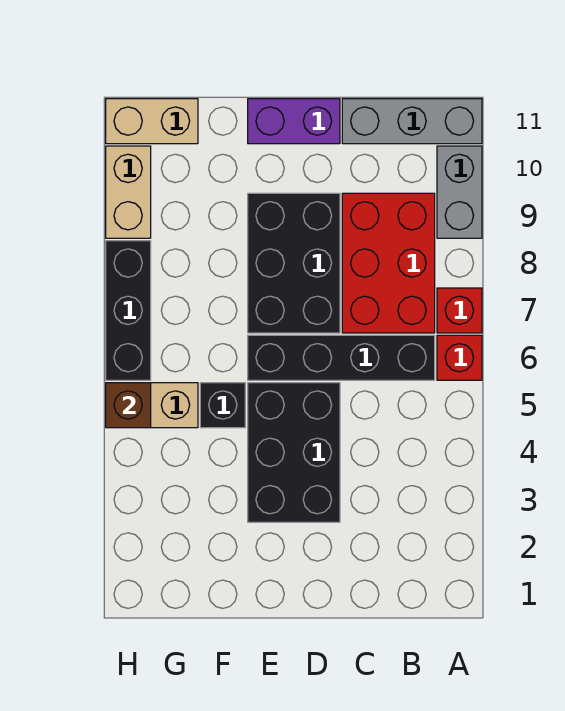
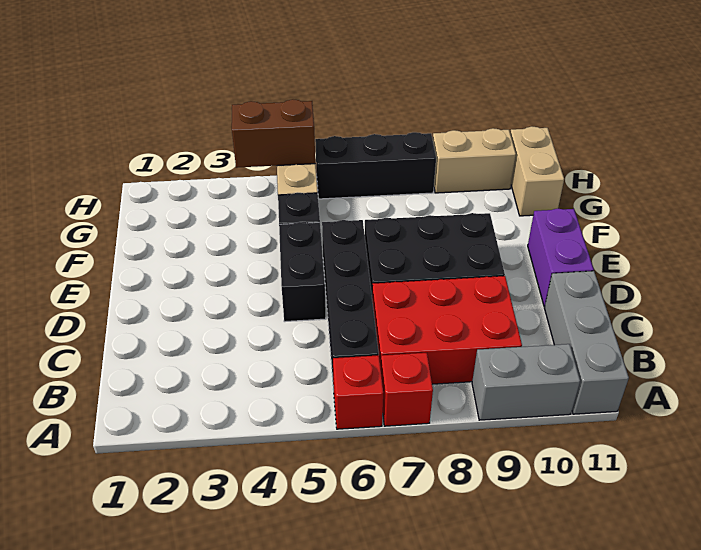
black brick D3:E5 level 1 -> black brick D5:E5 level 1
brown brick H5 level 2 -> brown brick H4:H5 level 2

